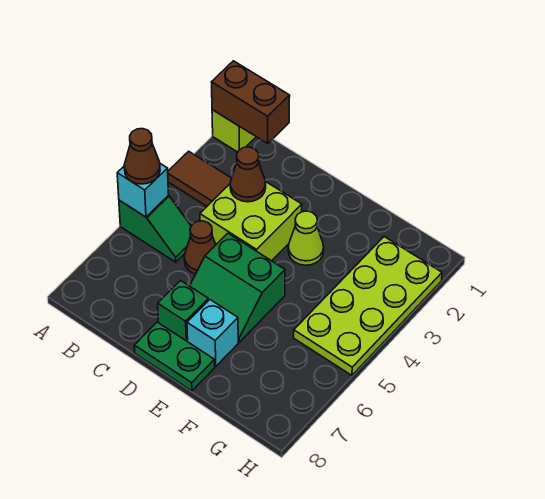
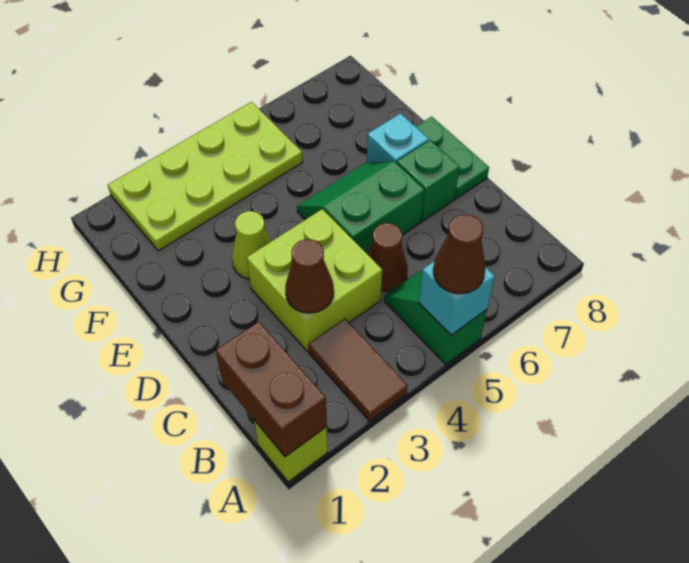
green slope D5:E6 level 1 top 5 -> green slope D5:E6 level 1 top D

